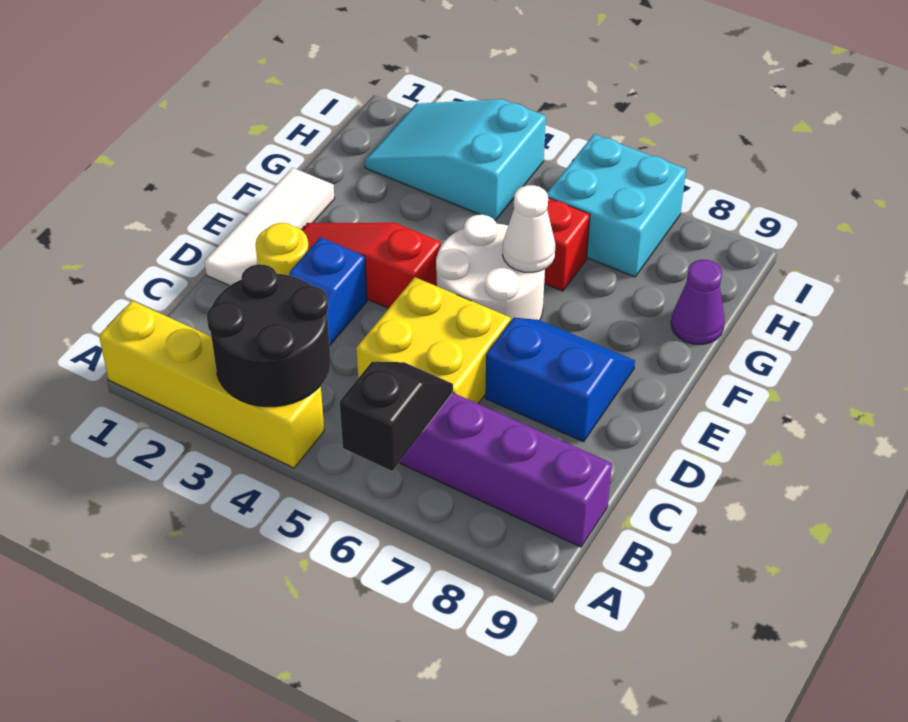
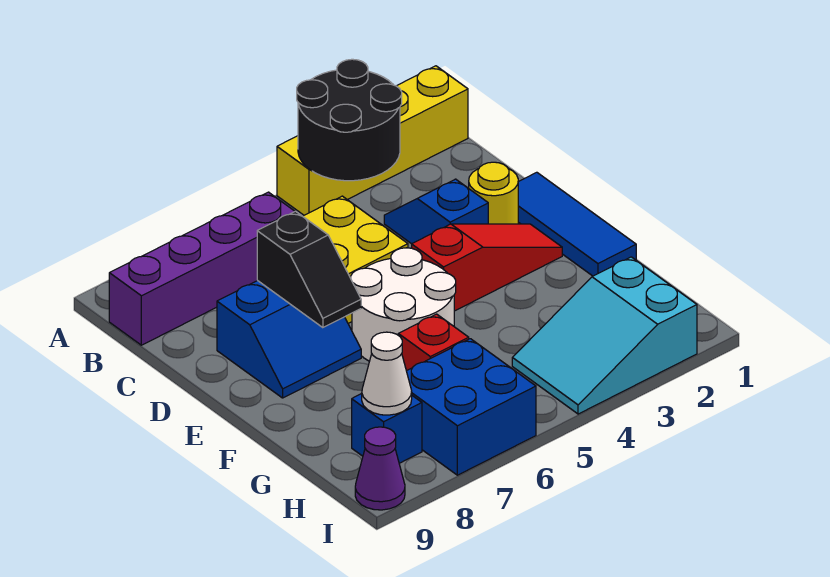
black slope A6:B6 level 2 top A -> black slope D7:E7 level 2 top D
white tile D1:F1 level 1 -> blue tile D1:F1 level 1
white cone F6 level 2 -> white cone H8 level 2
purple cone G9 level 1 -> purple cone I9 level 1
cyan slope H2:I4 level 1 top 4 -> cyan slope H2:I4 level 1 top 2
cyan brick H6:I7 level 1 -> blue brick H6:I7 level 1
none -> blue brick H8 level 1

